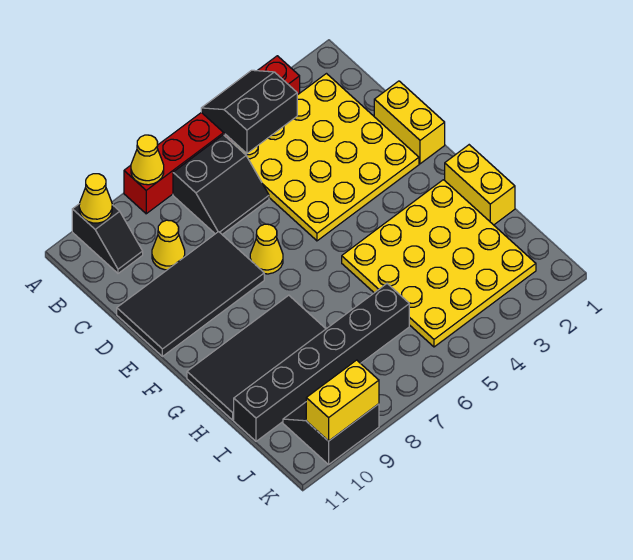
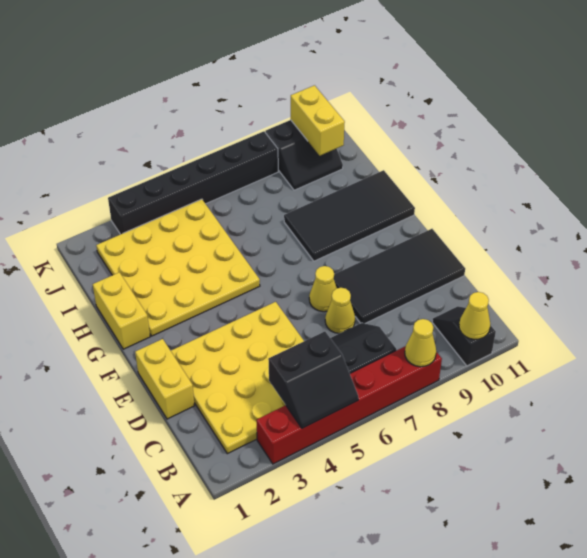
yellow cone C9 level 1 -> yellow cone D7 level 1
black brick I6:I11 level 1 -> black brick K3:K8 level 1
yellow brick K9:K10 level 2 -> yellow brick J10:K10 level 2

